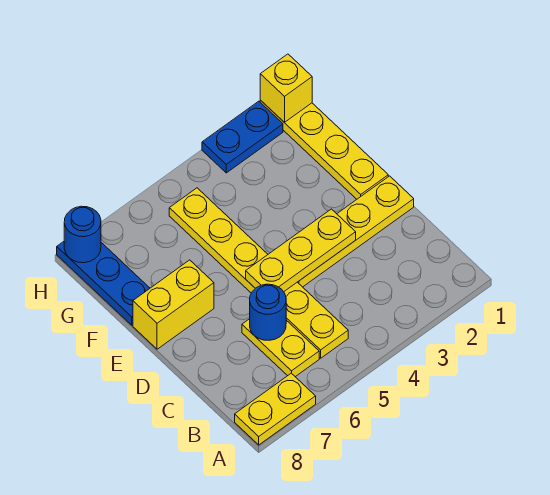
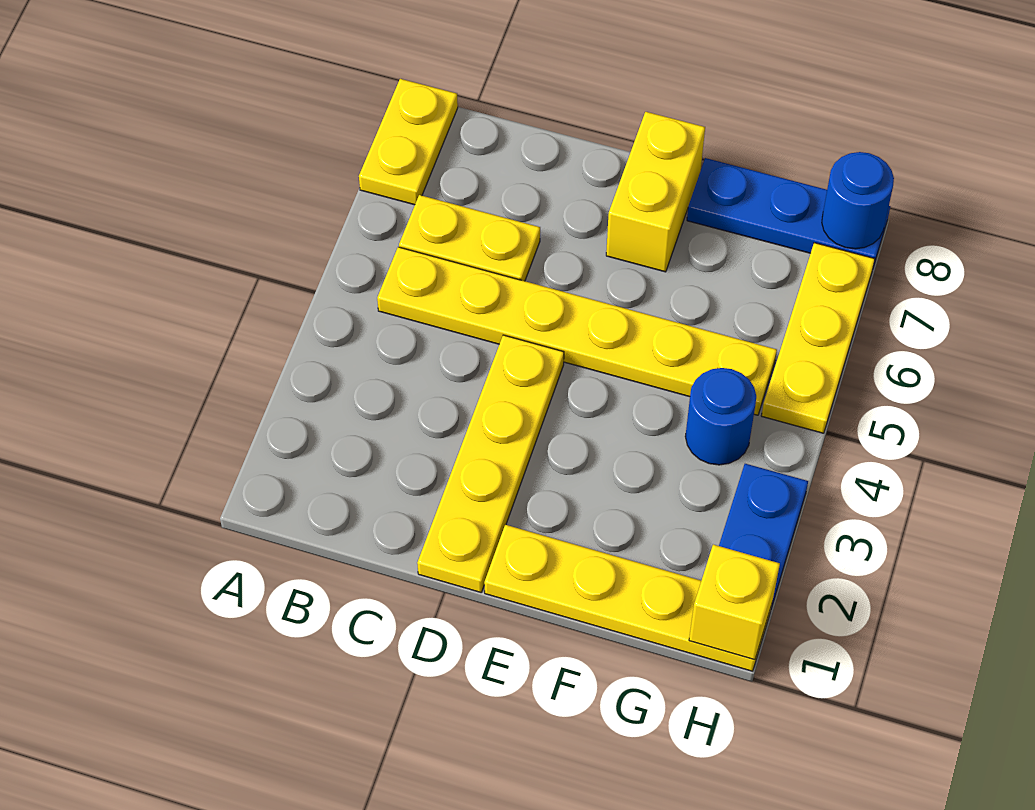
blue round brick C6 level 2 -> blue round brick G4 level 1
yellow plate D3:D5 level 2 -> yellow plate H5:H7 level 1

